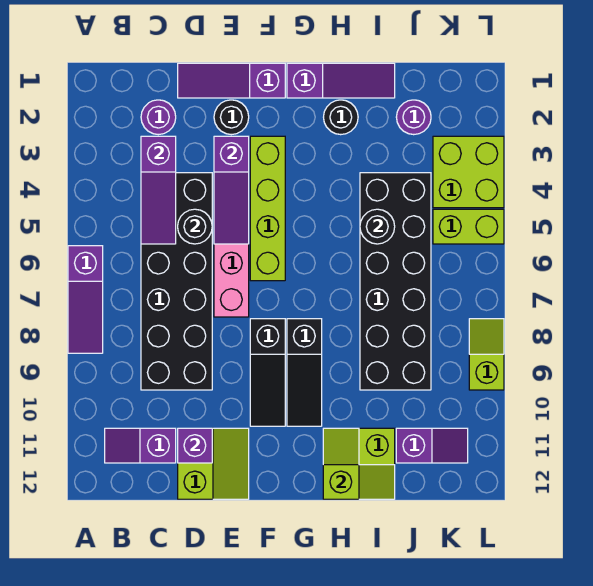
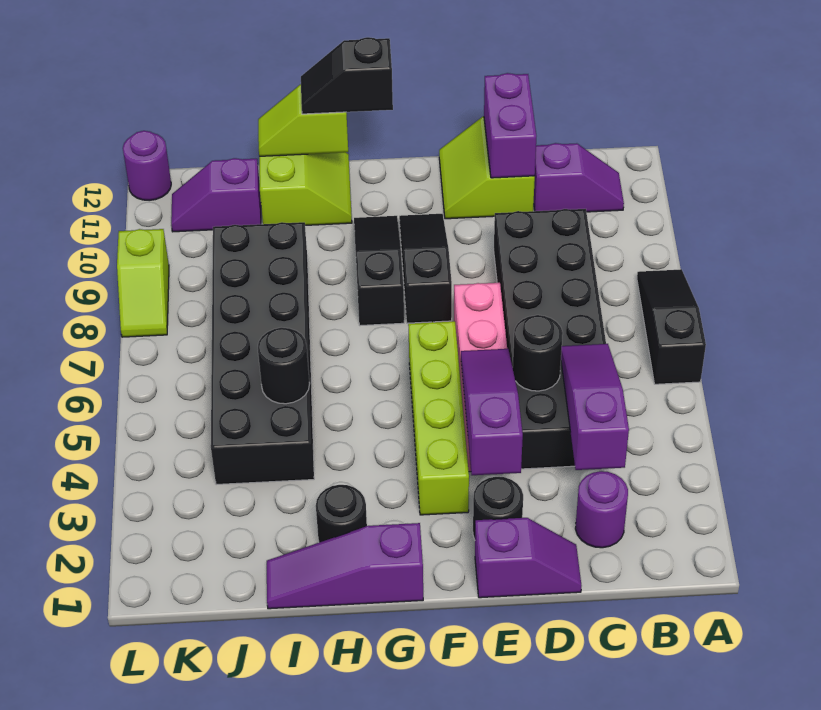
purple slope A6:A8 level 1 top 6 -> black slope A6:A8 level 1 top 6
purple slope D1:F1 level 1 top F -> purple slope D1:E1 level 1 top E
purple brick D11 level 2 -> purple brick D11:D12 level 2
none -> black slope G12:H12 level 3 top G
purple round brick J2 level 1 -> purple round brick L12 level 1
lime brick K3:L4 level 1 -> none
lime brick K5:L5 level 1 -> none

